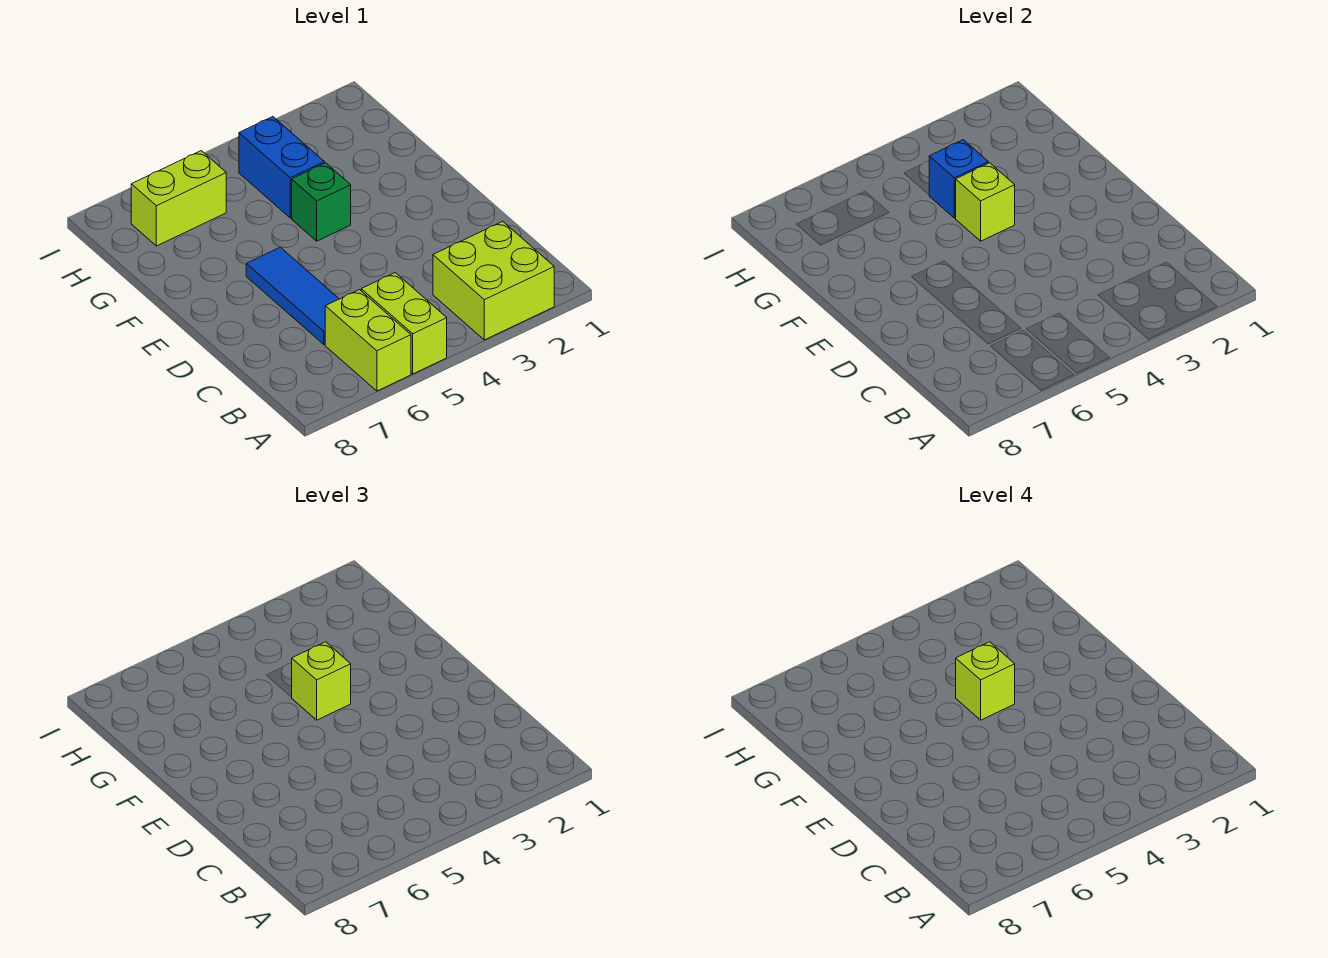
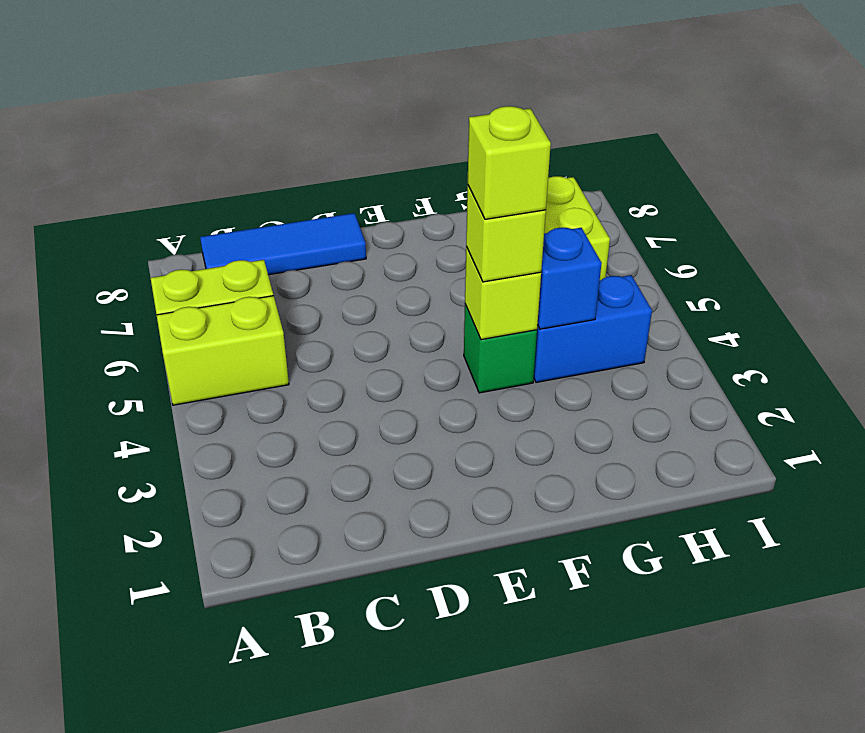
lime brick A2:B3 level 1 -> none
blue tile C6:E6 level 1 -> blue tile B8:D8 level 1

